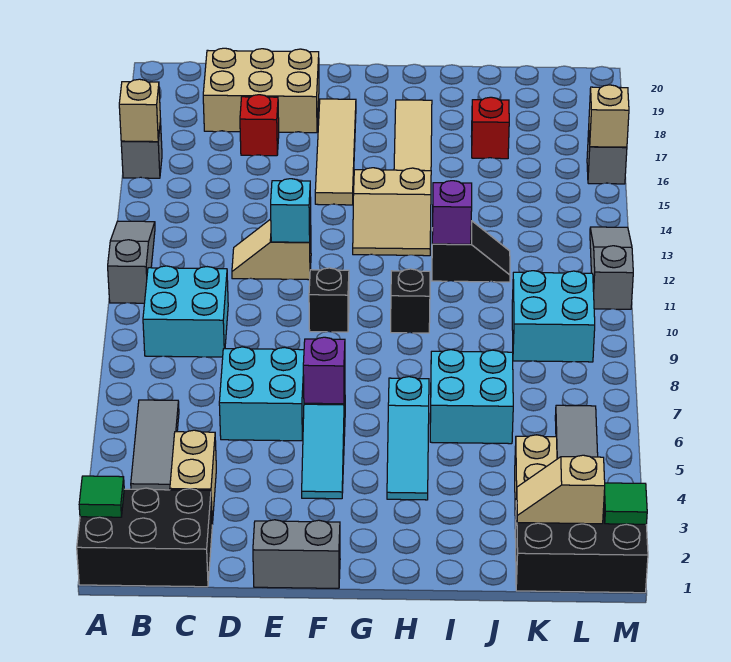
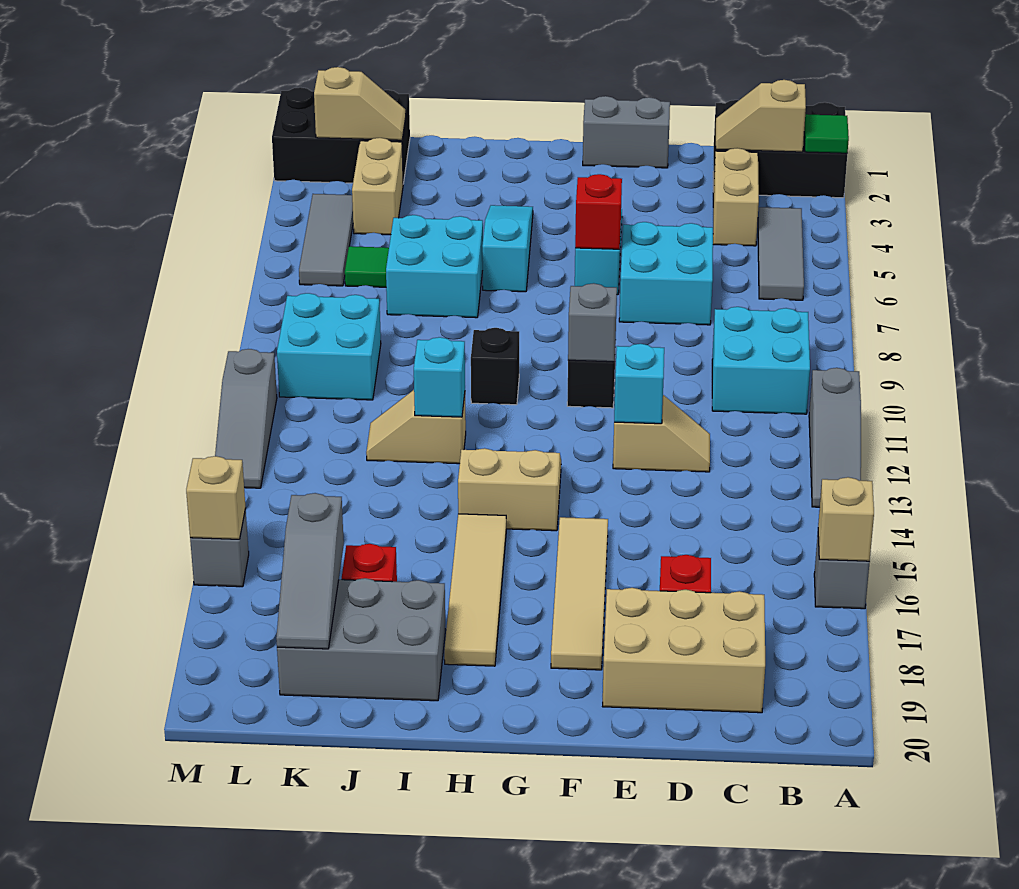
none -> tan slope B2:C2 level 2 top B
purple brick F6 level 2 -> red brick F6 level 2
none -> grey brick F10 level 2
black slope I12:J12 level 1 top I -> tan slope I12:J12 level 1 top I
purple brick I12 level 2 -> cyan brick I12 level 2
none -> grey brick I18:K19 level 1
none -> grey slope K17:K19 level 2 top 17
green tile M2 level 2 -> green tile K6 level 1

